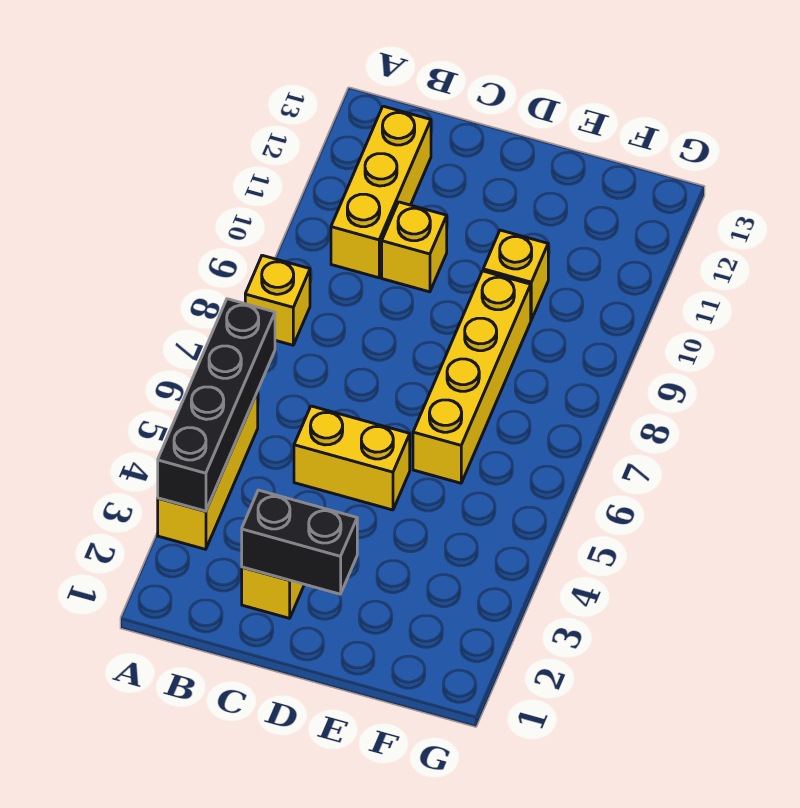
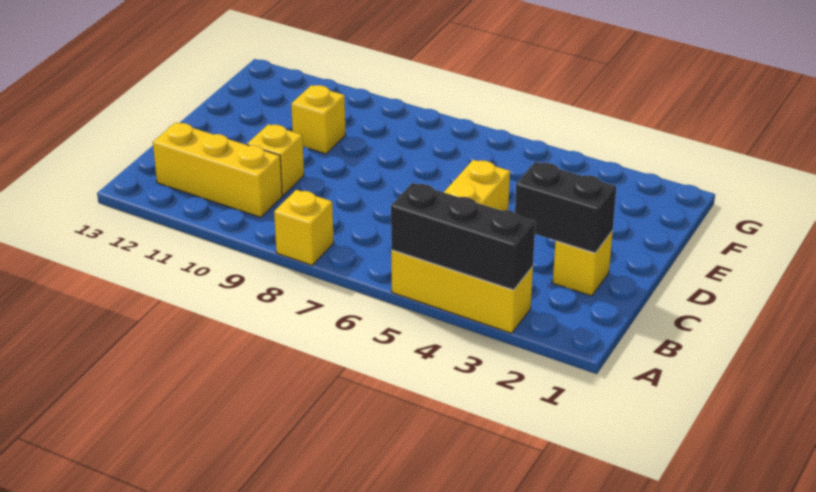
black brick A3:A6 level 2 -> black brick A3:A5 level 2
black brick C2:D2 level 2 -> black brick C2:C3 level 2
yellow brick E6:E9 level 1 -> none

